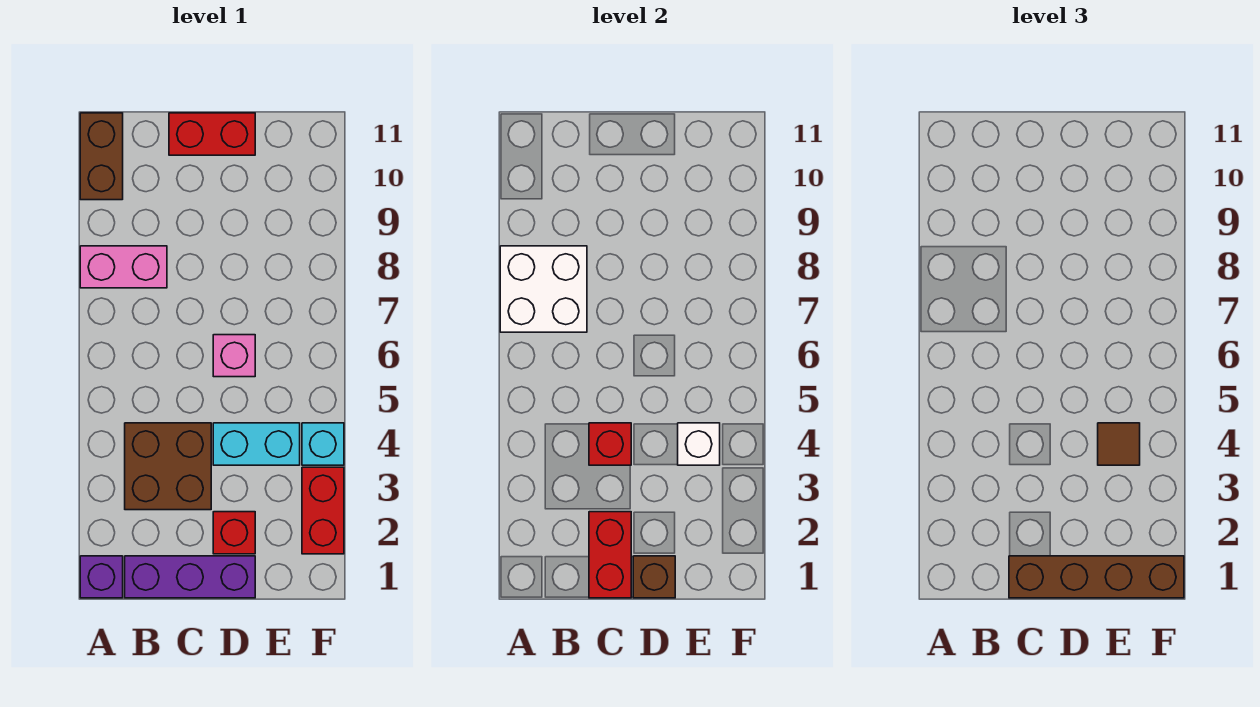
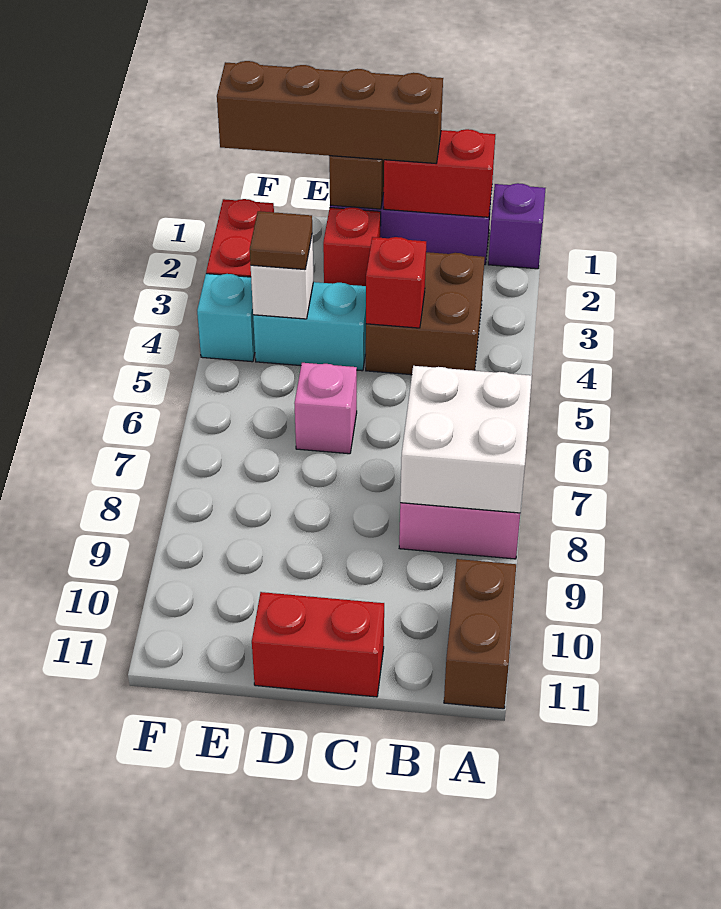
red brick C1:C2 level 2 -> red brick B1:C1 level 2

